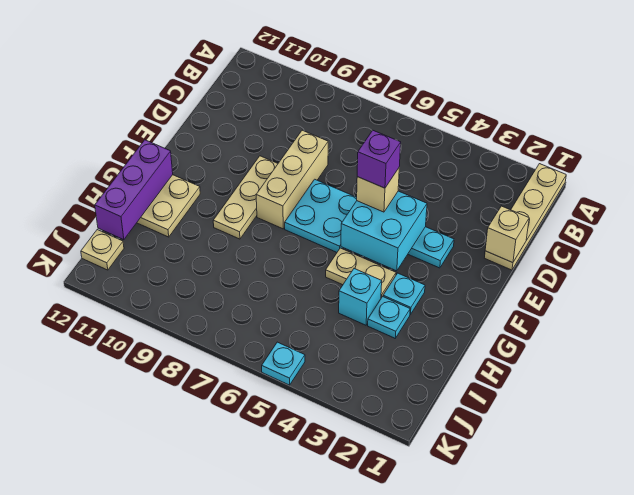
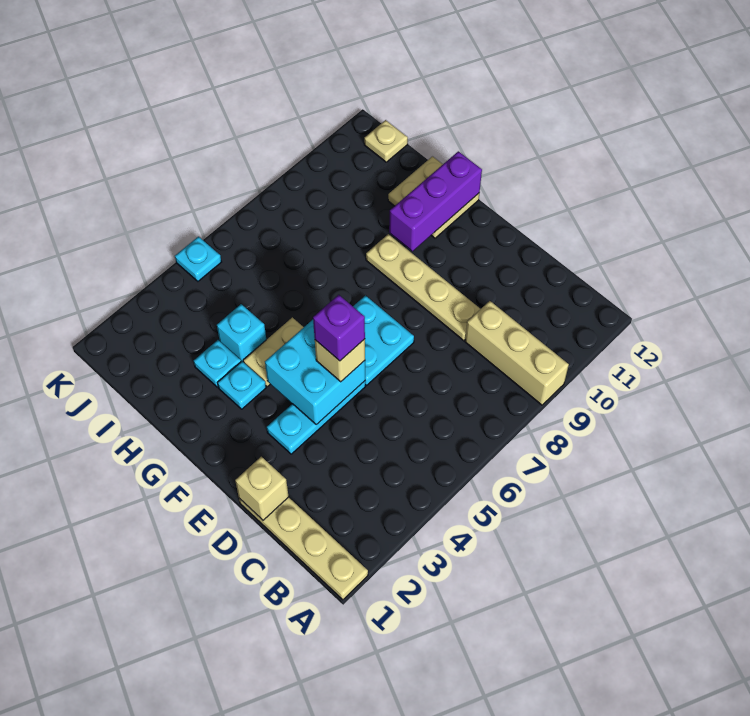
tan brick D8:F8 level 1 -> tan brick A9:C9 level 1
tan plate E9:G9 level 1 -> tan plate D9:G9 level 1
purple brick G12:I12 level 2 -> purple brick G10:G12 level 2

